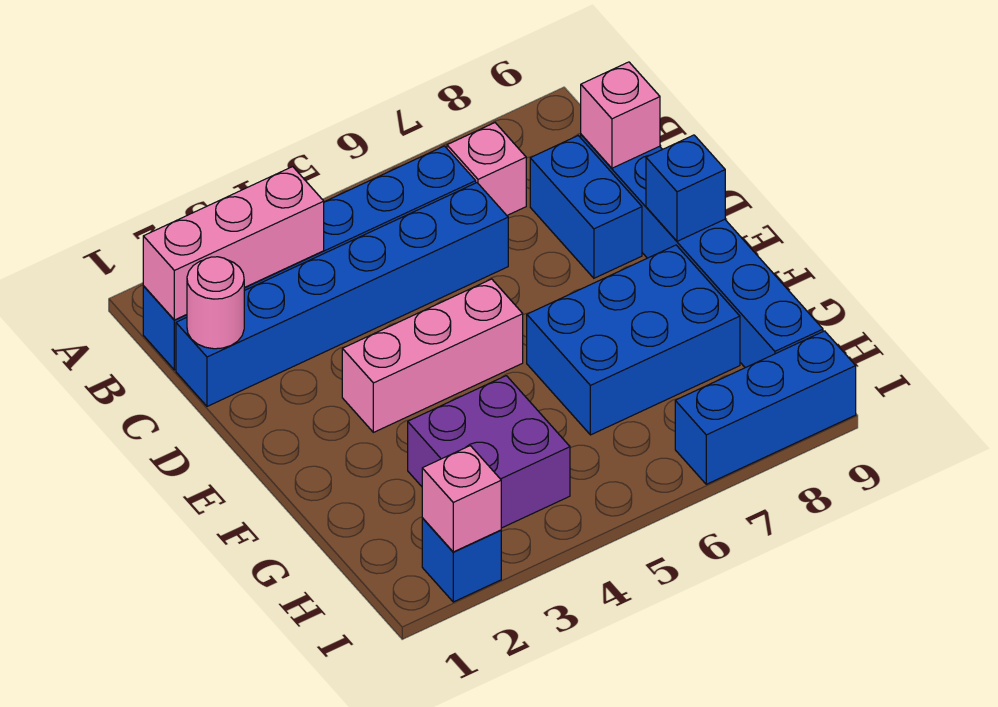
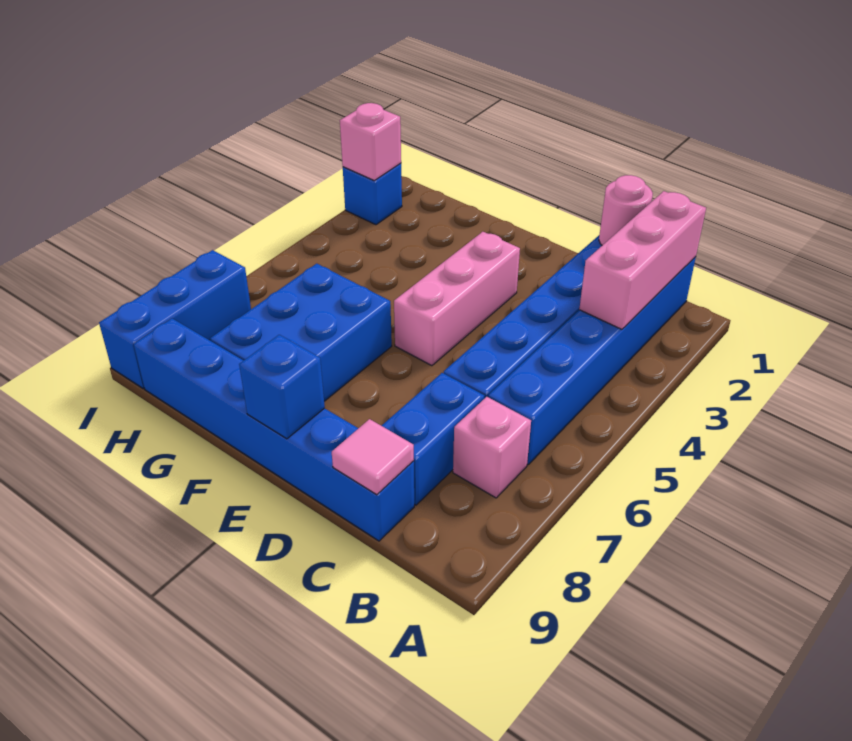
blue brick C8:D8 level 1 -> blue brick C7:C8 level 1
pink brick C9 level 2 -> pink tile C9 level 2
purple brick G3:H4 level 1 -> none

